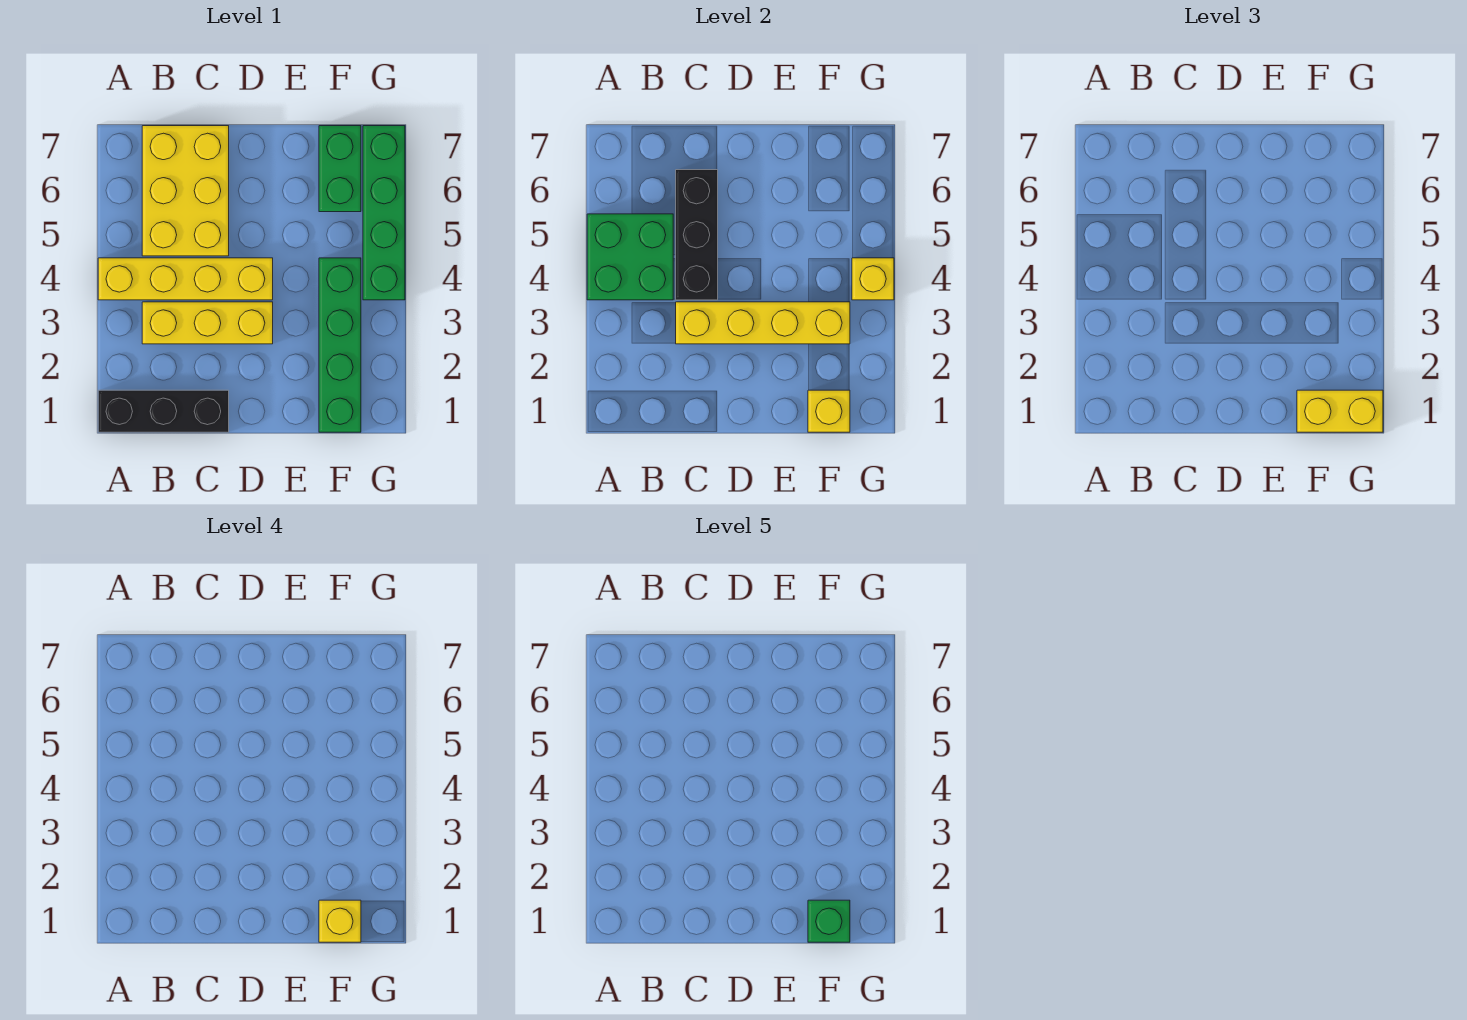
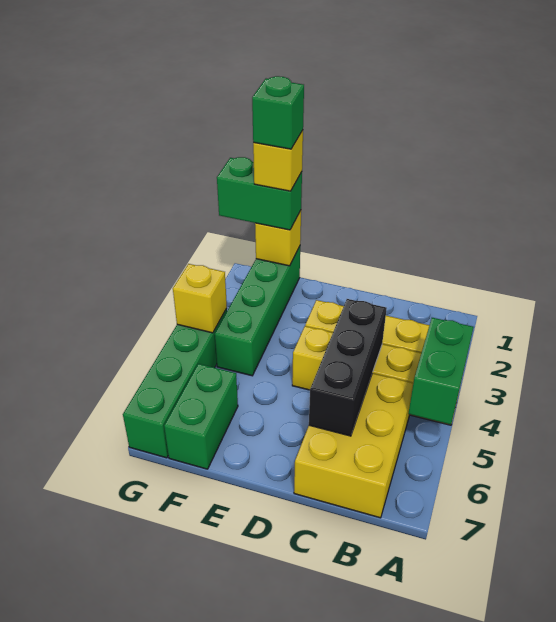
black brick A1:C1 level 1 -> none
green brick A4:B5 level 2 -> green brick A4:A5 level 2
yellow brick C3:F3 level 2 -> none
yellow brick F1:G1 level 3 -> green brick F1:G1 level 3

